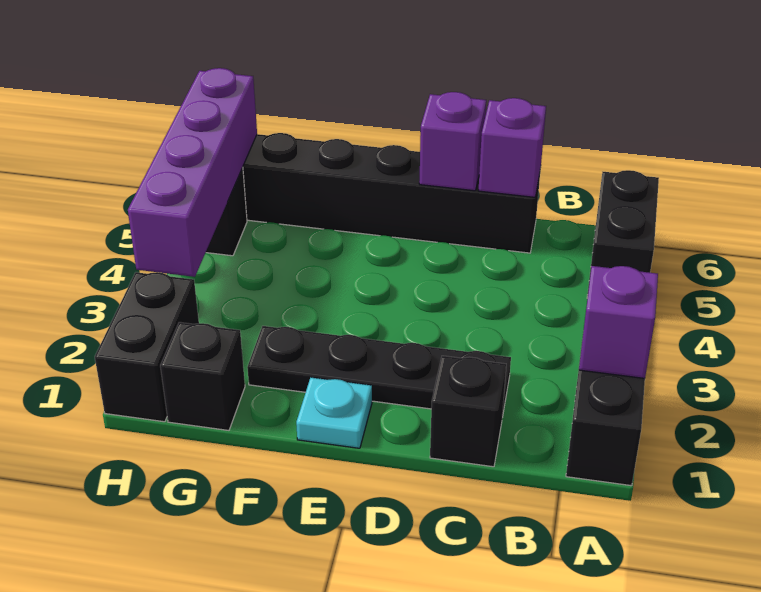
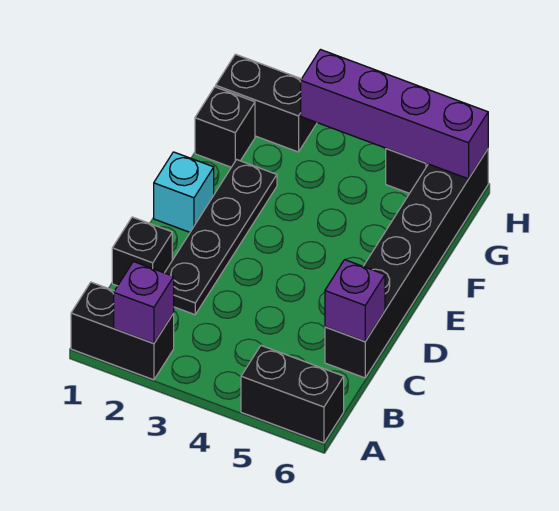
purple brick D6 level 2 -> none
cyan plate E1 level 1 -> cyan brick E1 level 1

